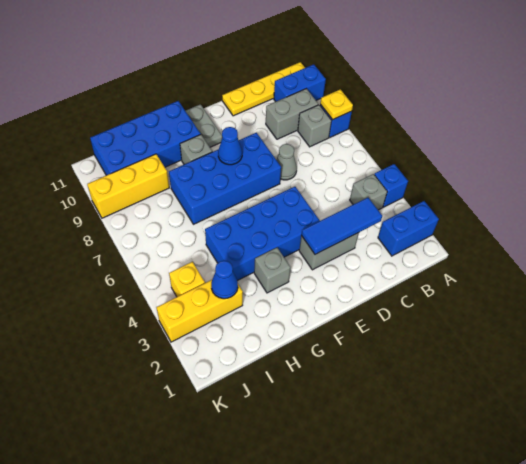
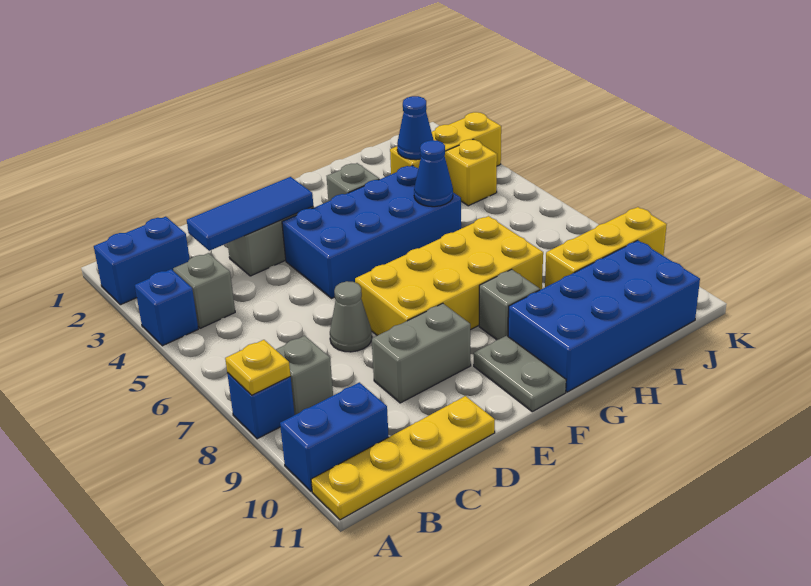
grey brick B9:C9 level 1 -> grey brick D9:E9 level 1
blue brick E7:H8 level 1 -> yellow brick E7:H8 level 1
blue cone F8 level 2 -> blue cone H5 level 2

